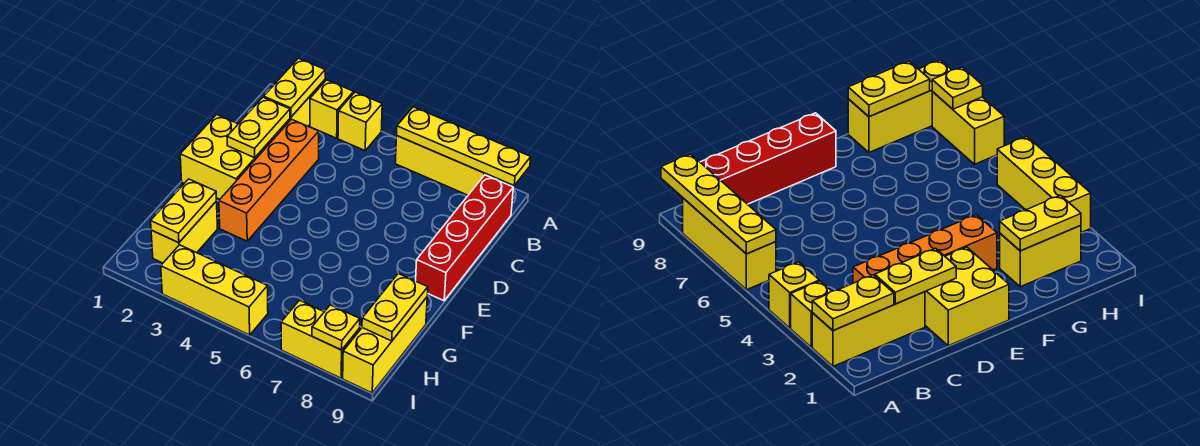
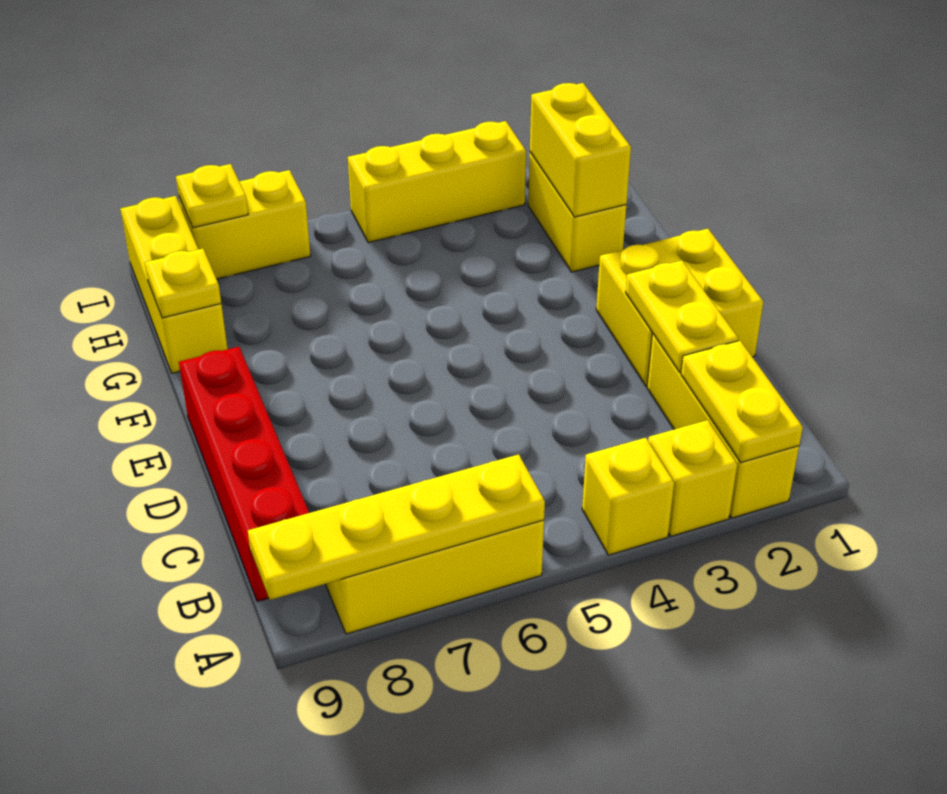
orange brick C3:F3 level 1 -> none
yellow plate G2:H2 level 2 -> yellow brick G2:H2 level 2
yellow plate G9:H9 level 2 -> yellow plate G9 level 2

